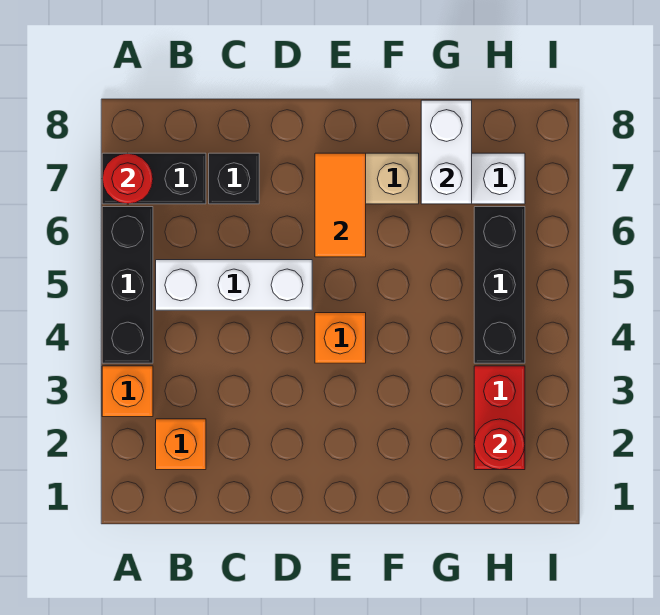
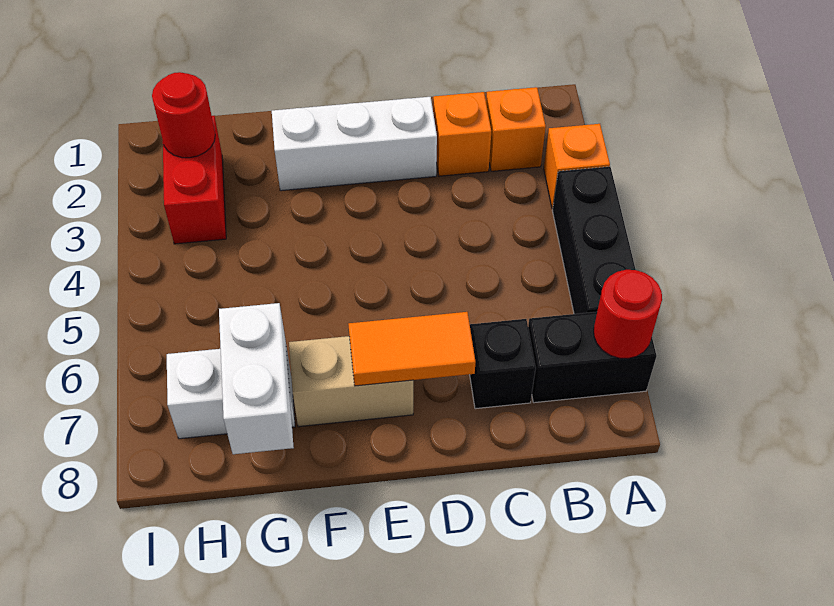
white brick B5:D5 level 1 -> white brick D2:F2 level 1
orange brick E4 level 1 -> orange brick C2 level 1
orange tile E6:E7 level 2 -> orange tile D7:E7 level 2
black brick H4:H6 level 1 -> none

